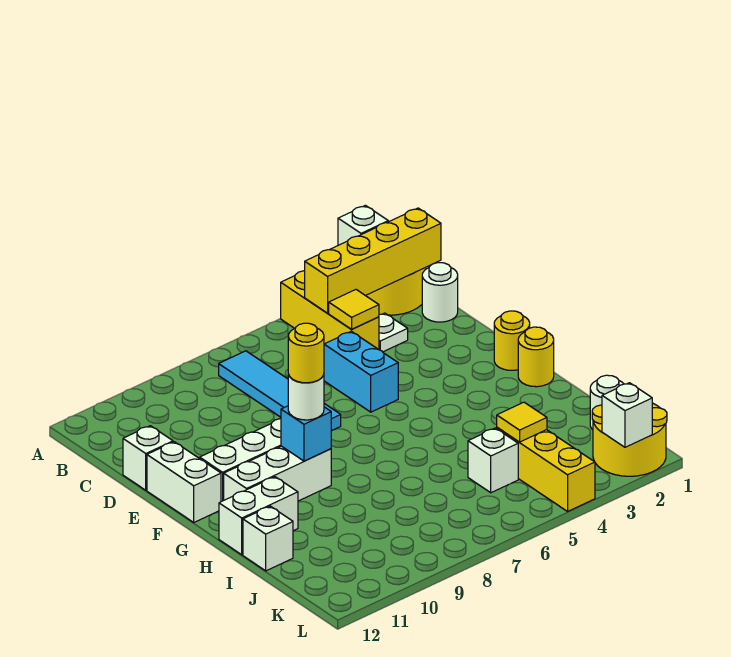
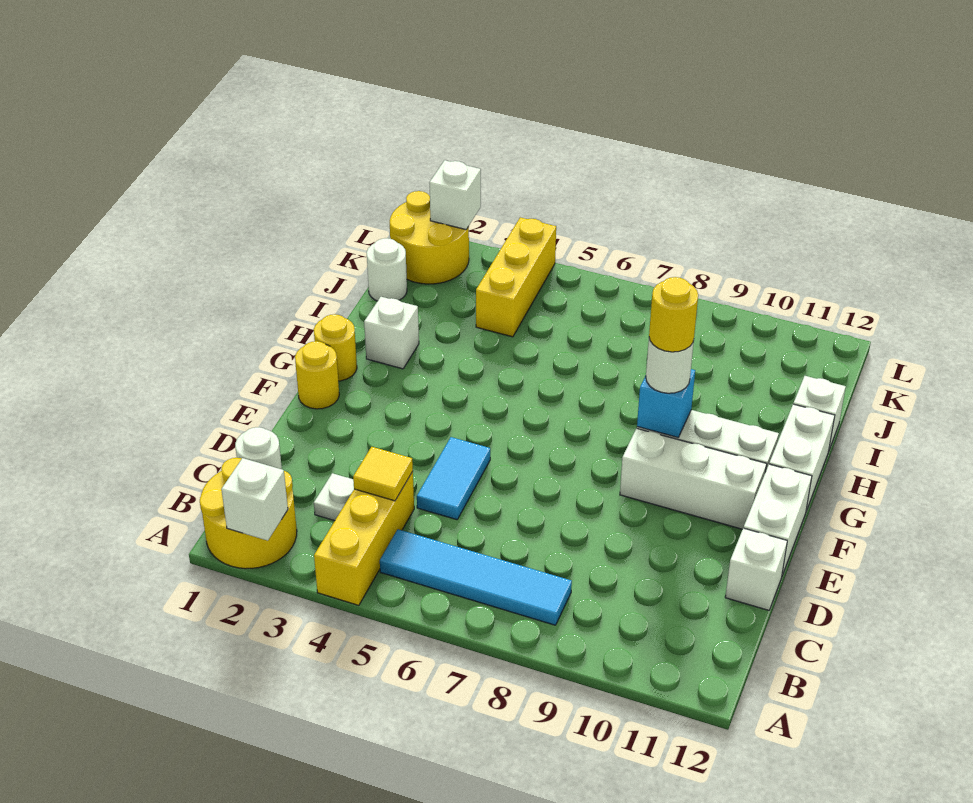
yellow brick B1:B4 level 2 -> none
cyan tile B7:E7 level 1 -> cyan tile B5:B8 level 1
cyan brick D5:E5 level 1 -> cyan tile D5:E5 level 1
white brick H11:H12 level 1 -> white brick G12:H12 level 1
yellow tile J4 level 2 -> none
white brick J5 level 1 -> white brick H2 level 1

